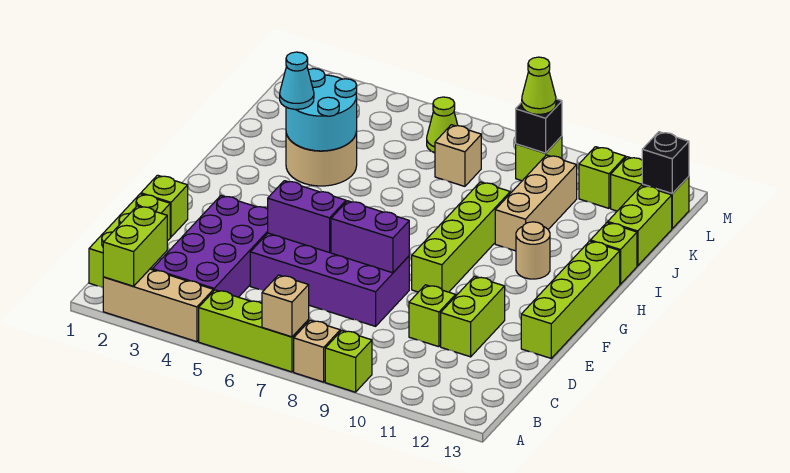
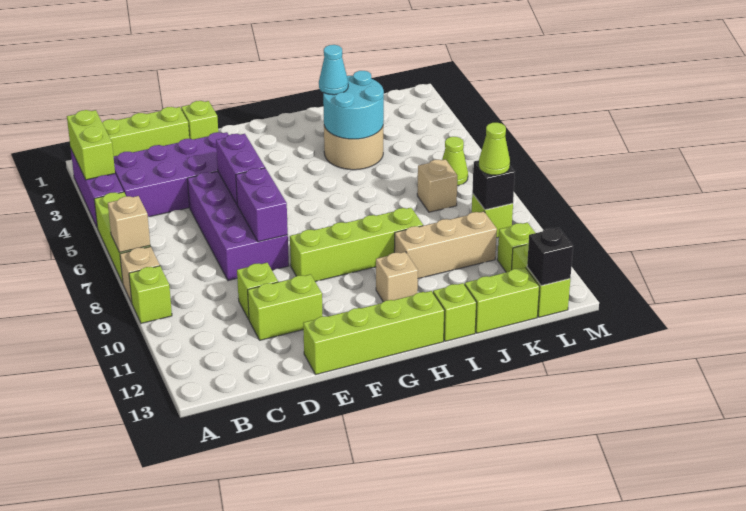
tan brick A2:A4 level 1 -> purple brick A2:A4 level 1
lime brick A2:B2 level 2 -> lime brick A2:A3 level 2
tan round brick H11 level 1 -> tan brick H11 level 1

